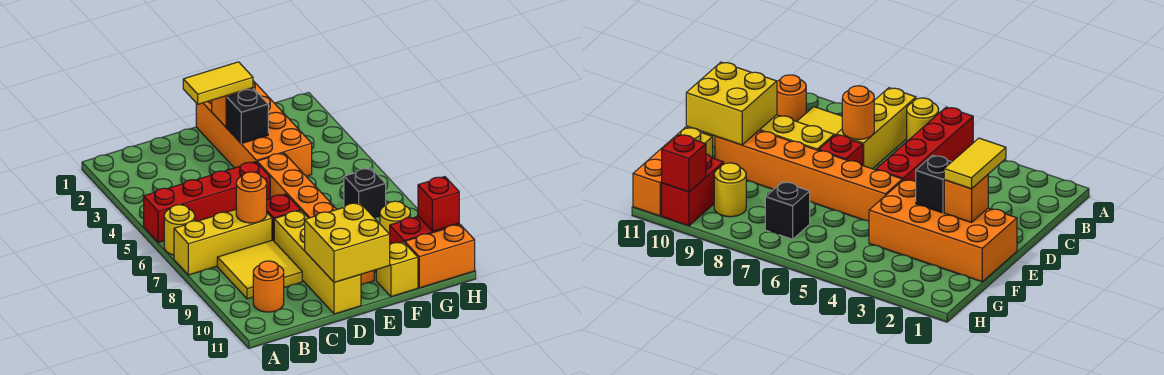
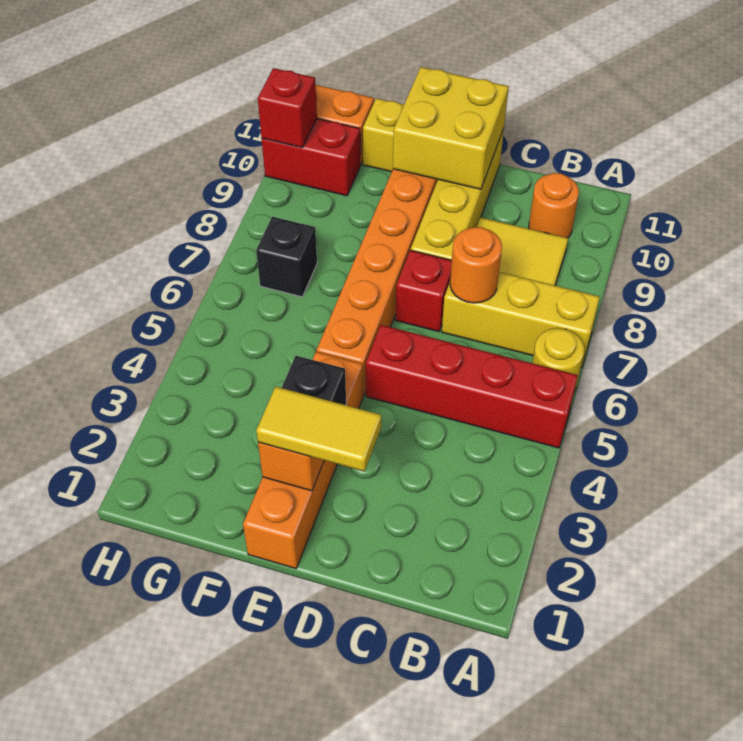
orange brick E1:F4 level 1 -> orange brick E1:E4 level 1
yellow round brick G9 level 1 -> none

